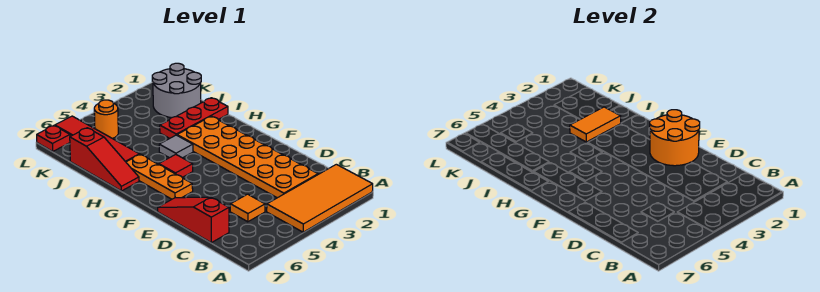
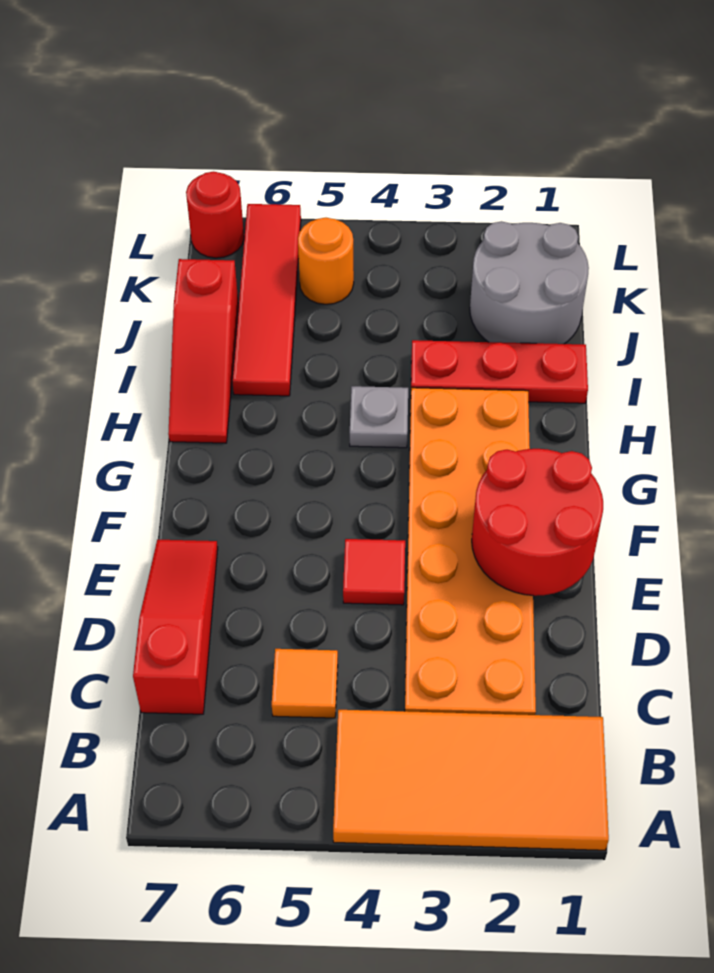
orange round brick E1:F2 level 2 -> red round brick E1:F2 level 2
orange plate F6:H6 level 1 -> none
red tile G5 level 1 -> red tile E4 level 1
grey tile H4 level 1 -> grey plate H4 level 1
orange tile I2:I3 level 2 -> none
red plate L7 level 1 -> red round brick L7 level 1

